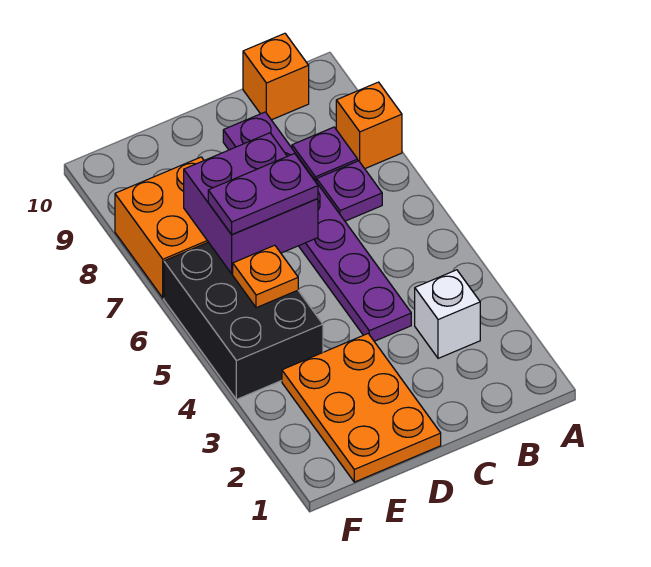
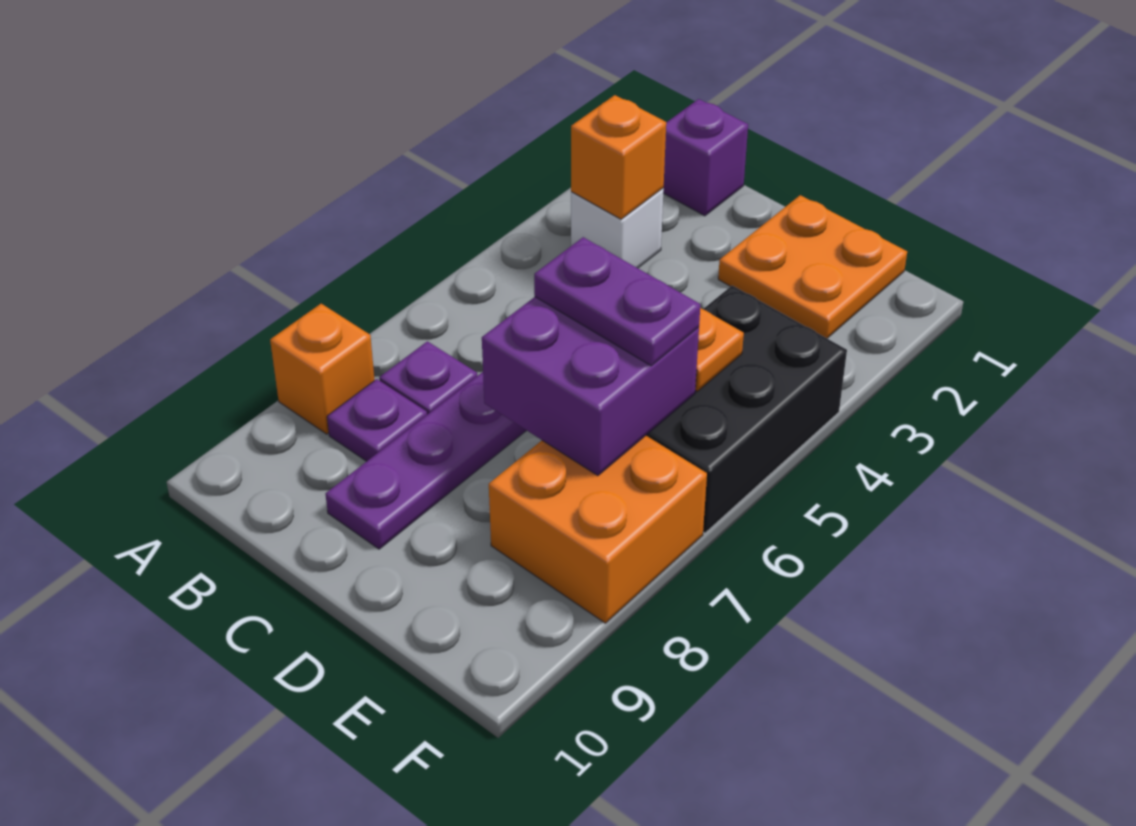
none -> purple brick B1 level 1
orange brick B10 level 1 -> orange brick B3 level 2
orange plate D1:E3 level 1 -> orange plate D1:E2 level 1

